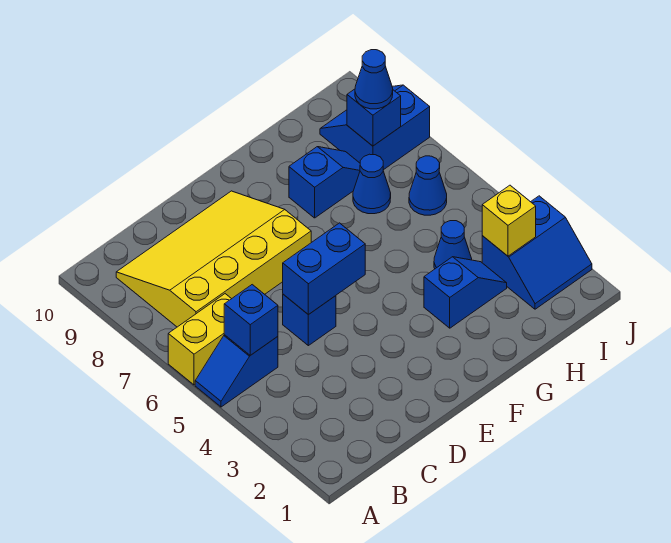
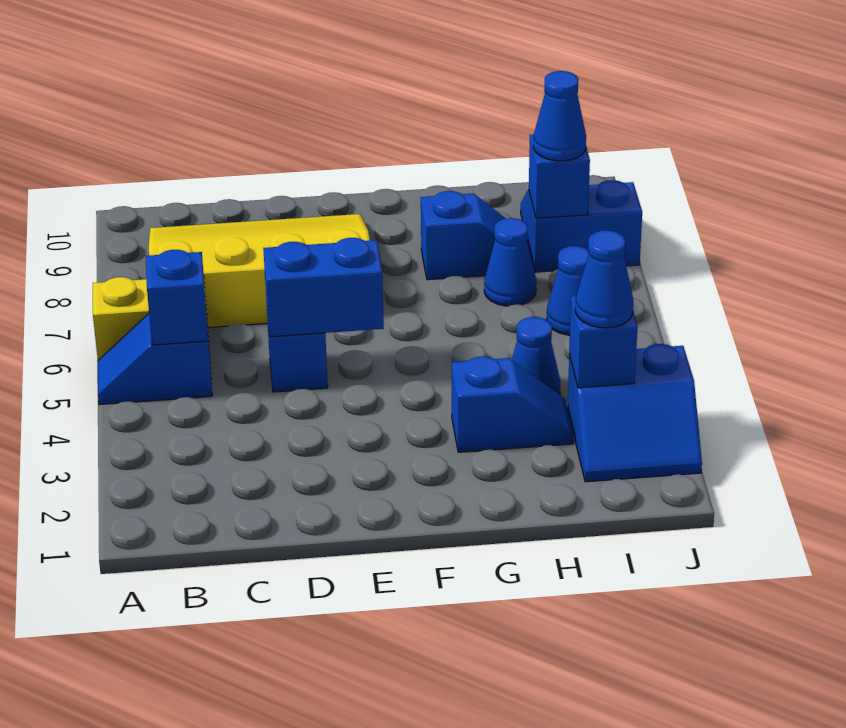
yellow brick I3 level 2 -> blue brick I3 level 2
none -> blue cone I3 level 3

